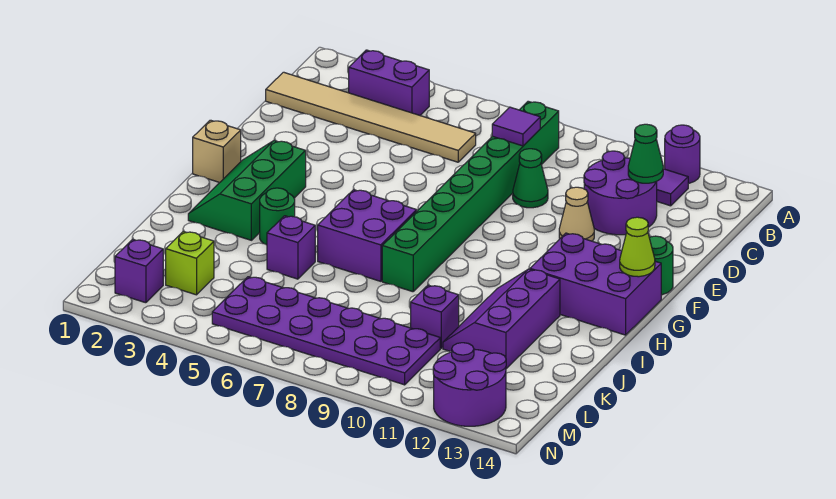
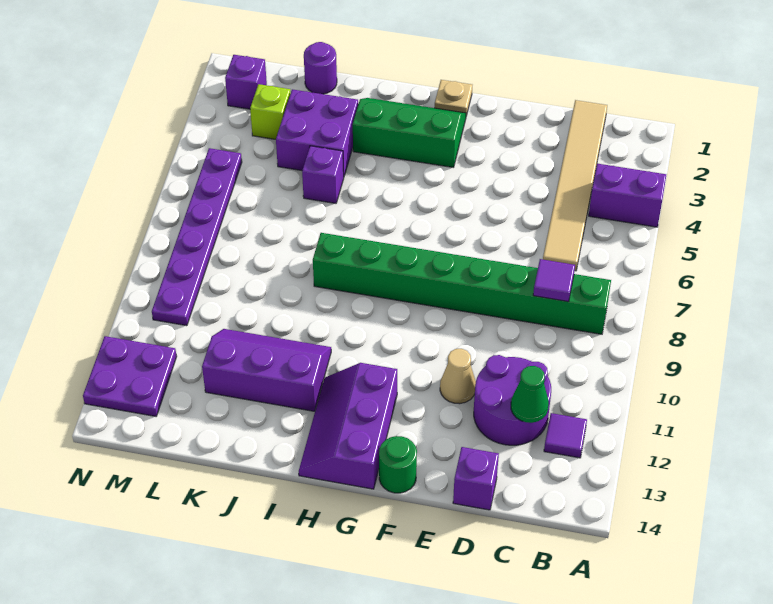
purple round brick A12 level 1 -> purple round brick K1 level 1
purple brick B3:B4 level 1 -> purple brick A4:B4 level 1
green cone D9 level 1 -> none
tan brick G1 level 1 -> tan plate G1 level 1
purple brick G12:H14 level 1 -> purple slope G12:H14 level 1 top G
lime cone G14 level 2 -> none
purple brick H6:I7 level 1 -> purple brick J3:K4 level 1
green round brick I4 level 1 -> none
purple brick K10 level 1 -> purple brick D14 level 1
purple plate L5:M10 level 1 -> purple plate M5:M10 level 1
purple round brick M12:N13 level 1 -> purple plate M12:N13 level 1

